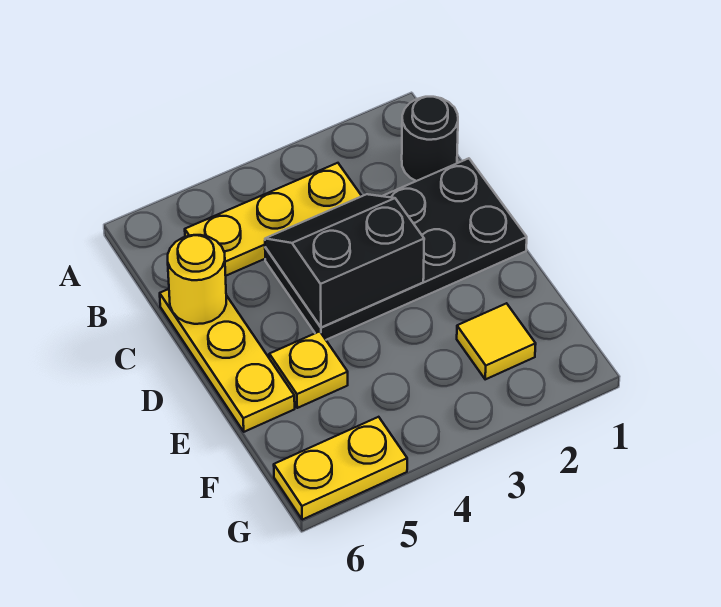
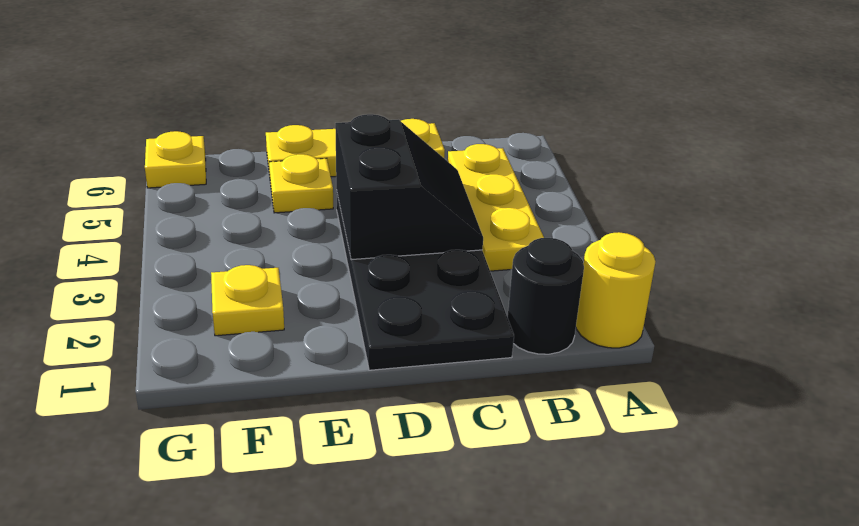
yellow round brick C6 level 2 -> yellow round brick A1 level 1
yellow tile F2 level 1 -> yellow plate F2 level 1
yellow plate G5:G6 level 1 -> yellow plate G6 level 1

